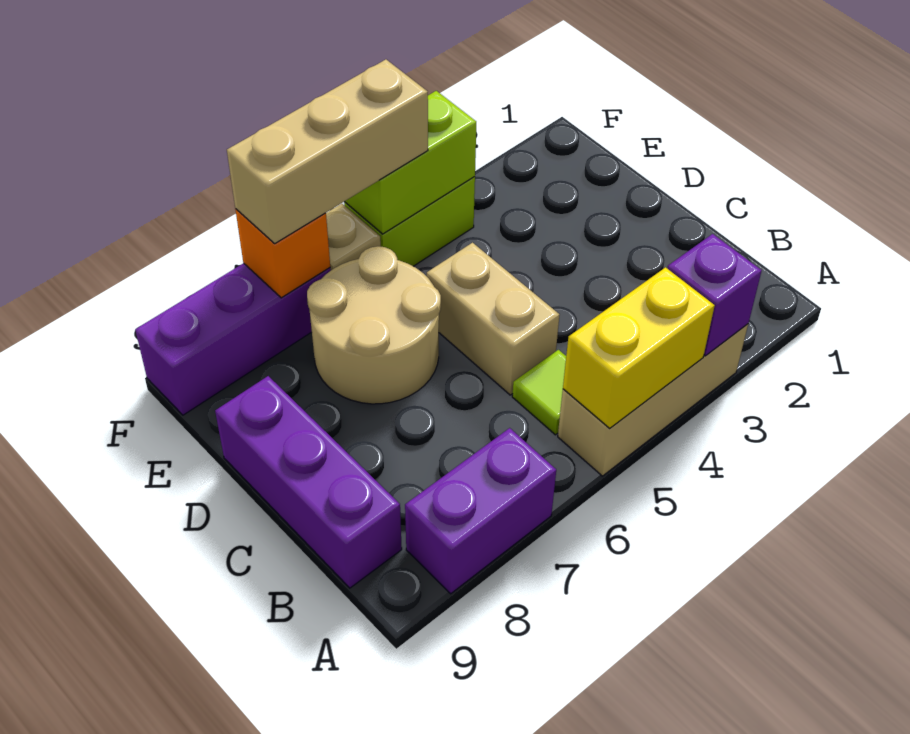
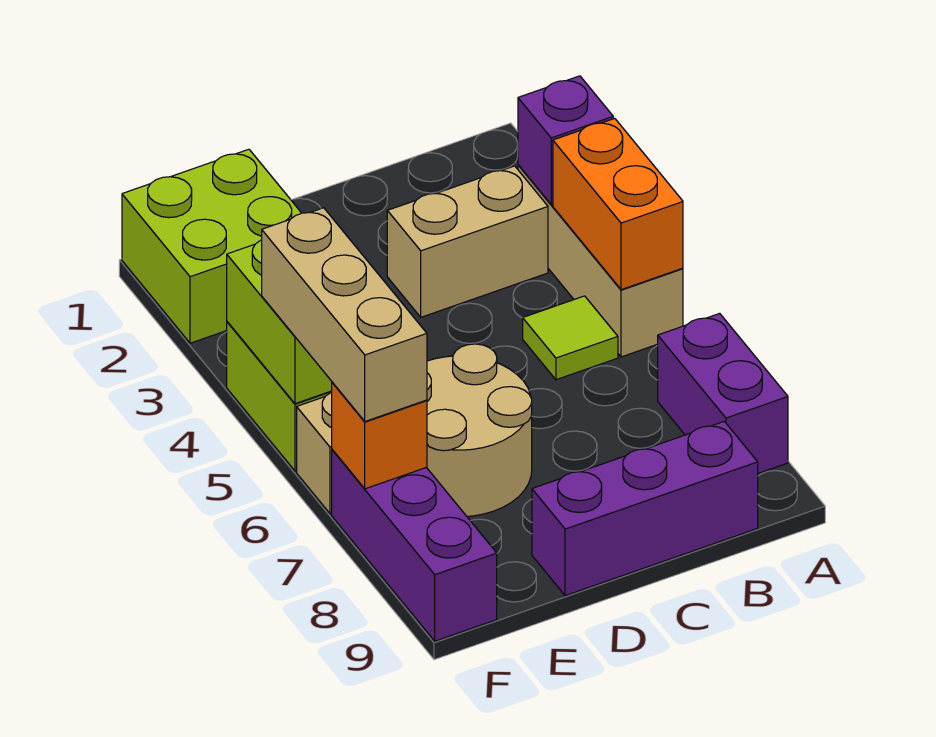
yellow brick A4:A5 level 2 -> orange brick A4:A5 level 2
tan brick C5:D5 level 1 -> tan brick B3:C3 level 1
none -> lime brick E1:F2 level 1

